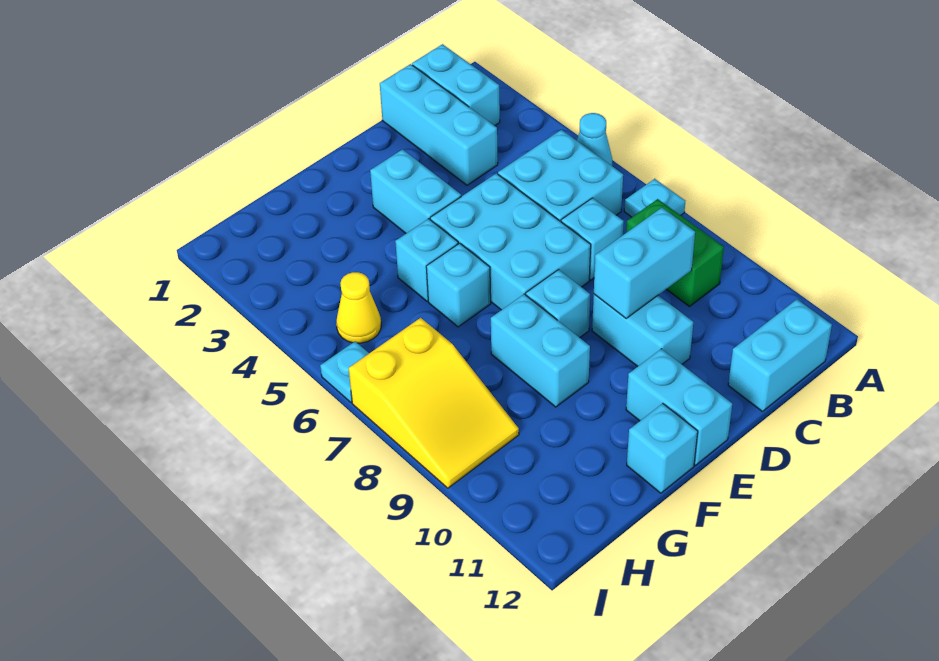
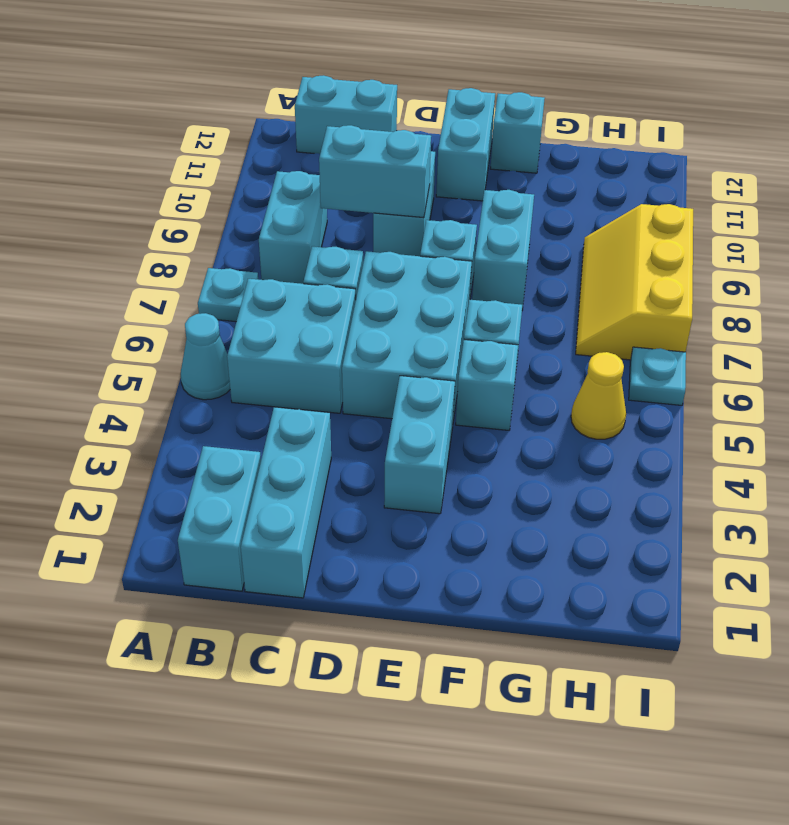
green brick B8:B9 level 1 -> cyan brick B8:B9 level 1
yellow slope H7:I9 level 1 top 7 -> yellow slope H7:I9 level 1 top I

